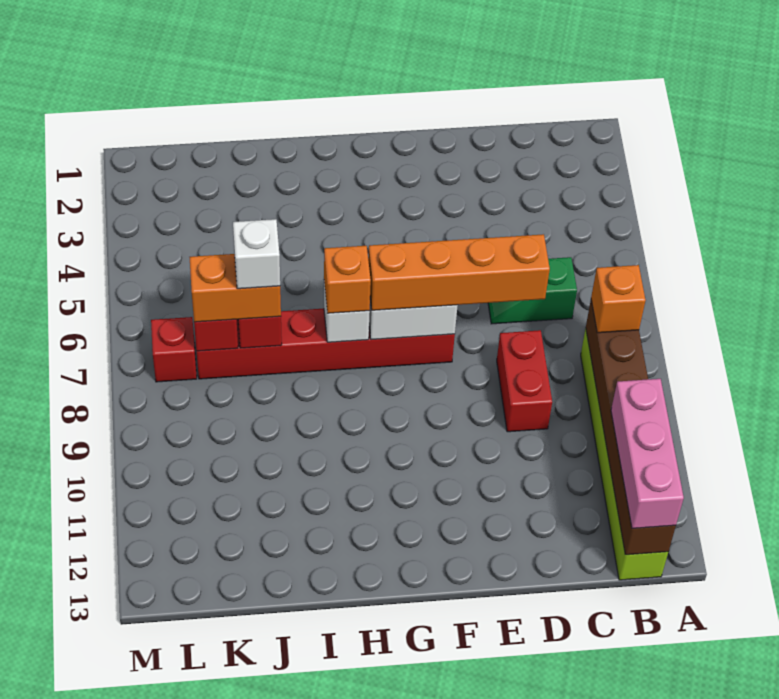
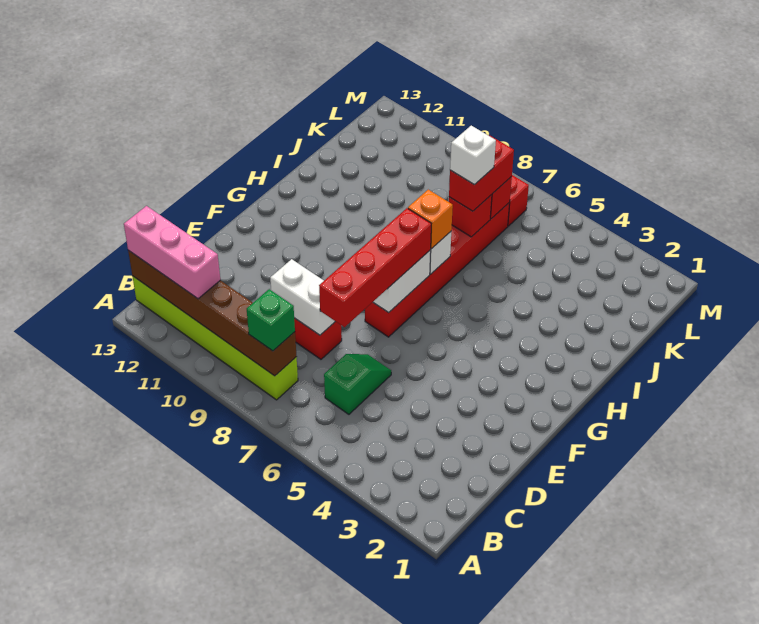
orange brick B8 level 3 -> green brick B8 level 3
orange brick D7:G7 level 3 -> red brick D7:G7 level 3
none -> white brick D8:D9 level 2
orange brick J7:K7 level 3 -> red brick J7:K7 level 3

